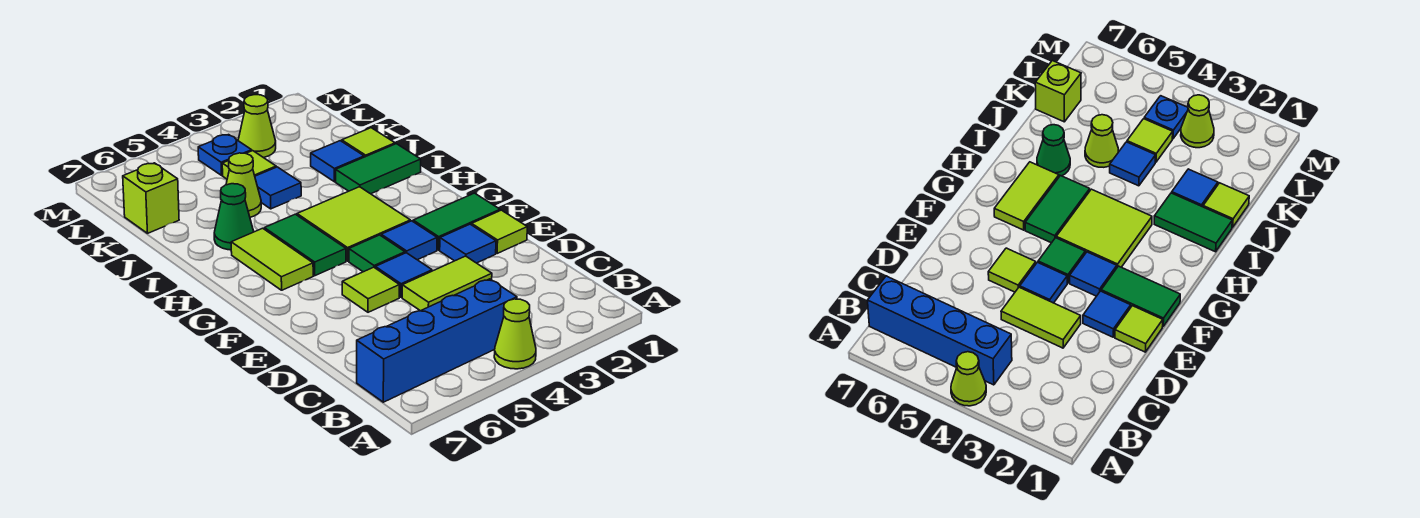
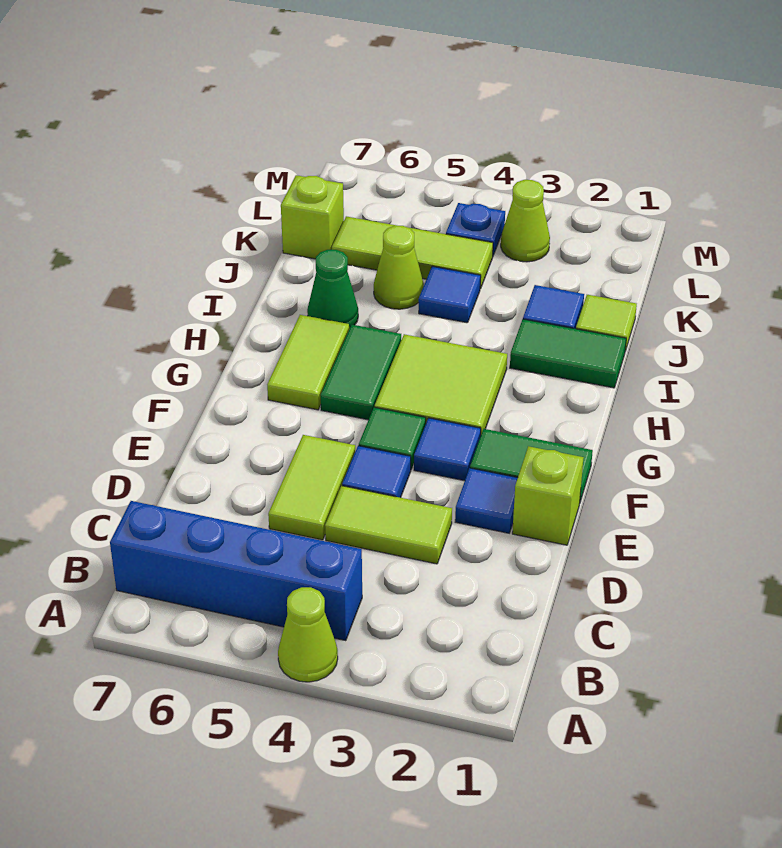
lime tile E1 level 1 -> lime brick E1 level 1
lime tile E5 level 1 -> lime tile D5:E5 level 1
lime tile K4 level 1 -> lime tile K4:K6 level 1

